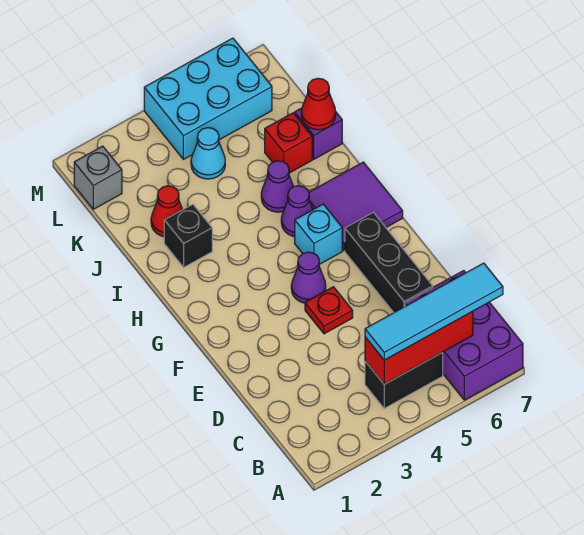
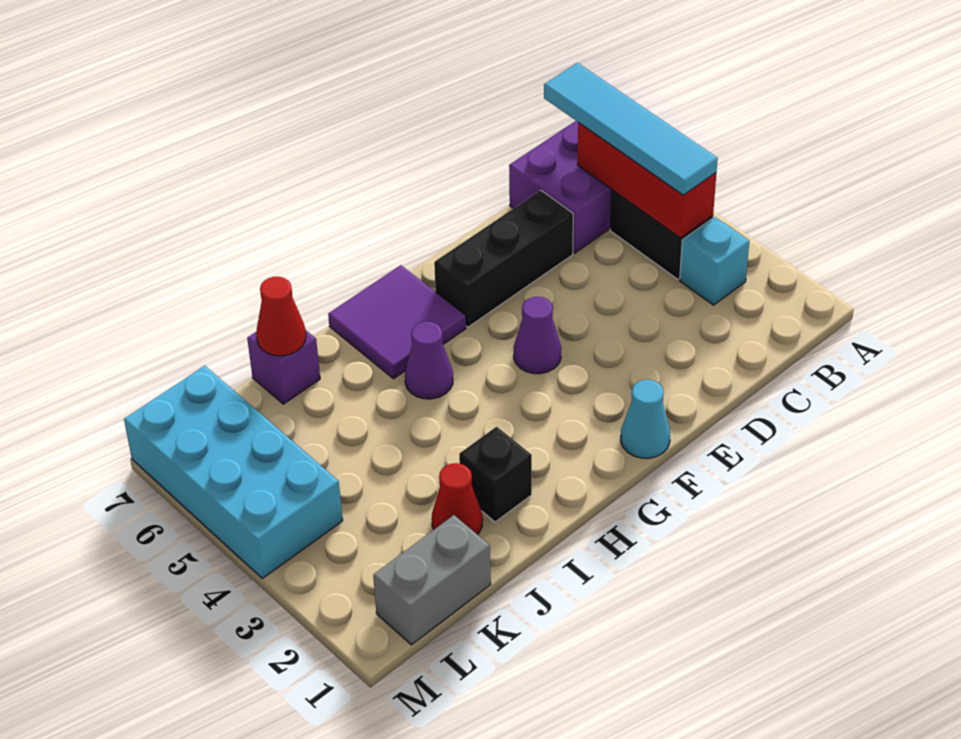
red plate E4 level 1 -> none
cyan brick G5 level 1 -> cyan brick B3 level 1
purple cone I5 level 1 -> none
red brick J6 level 1 -> none
cyan cone K4 level 1 -> cyan cone F1 level 1
grey brick L1 level 1 -> grey brick K1:L1 level 1
cyan brick L4:M6 level 1 -> cyan brick L4:M7 level 1

